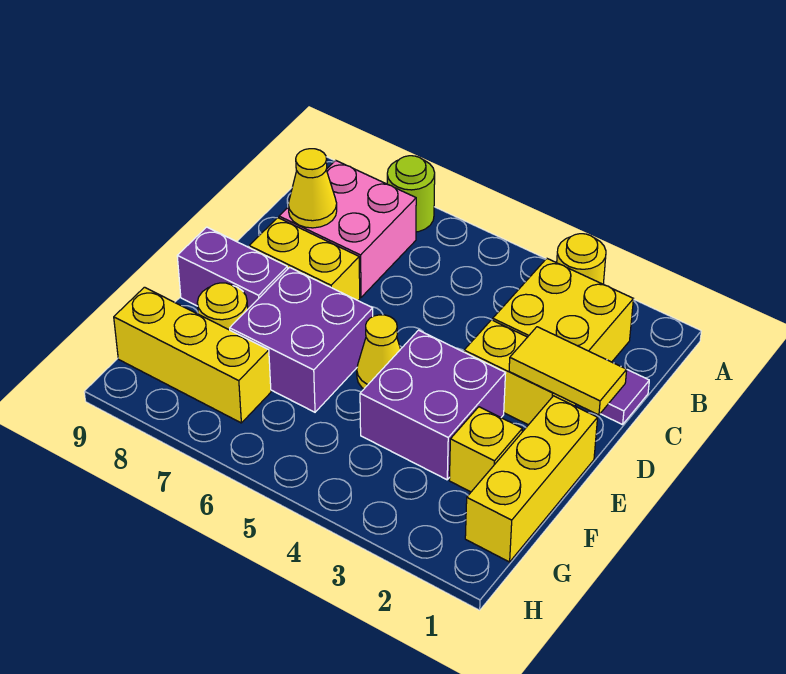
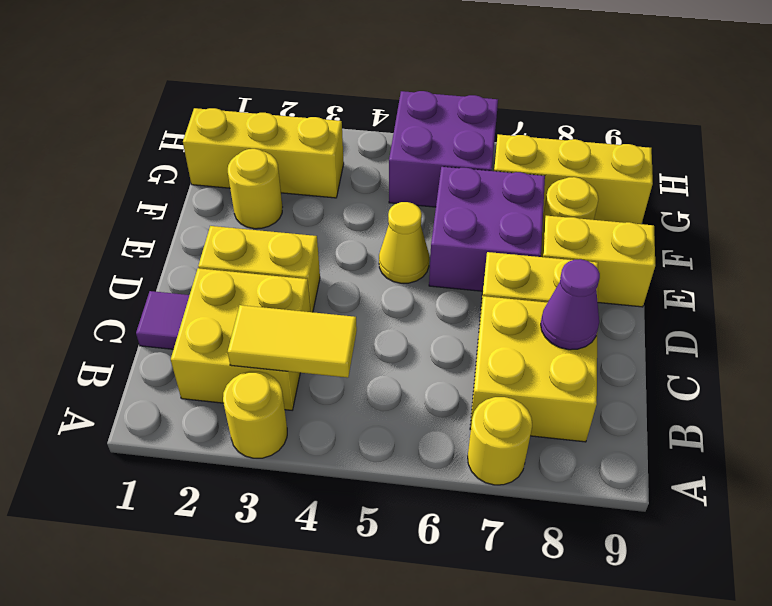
lime round brick A7 level 1 -> yellow round brick A7 level 1
pink brick B7:C8 level 1 -> yellow brick B7:C8 level 1
yellow cone C8 level 2 -> purple cone C8 level 2
yellow tile D1:D2 level 2 -> yellow tile B3:B4 level 2
yellow brick E1:G1 level 1 -> yellow brick G1:G3 level 1
purple brick E3:F4 level 1 -> purple brick G5:H6 level 1
purple brick E8:E9 level 1 -> yellow brick E8:E9 level 1
yellow brick F2 level 1 -> yellow round brick F2 level 1

